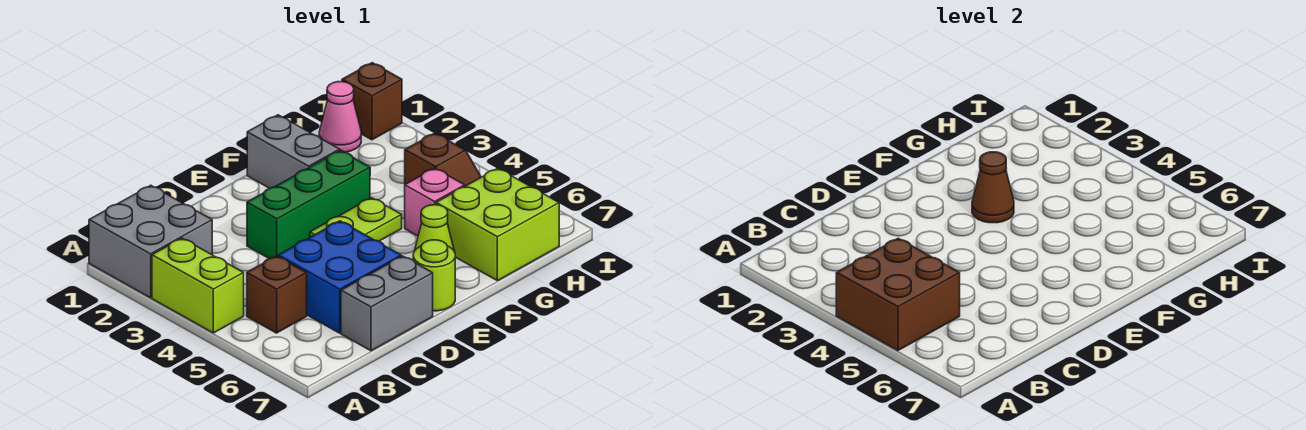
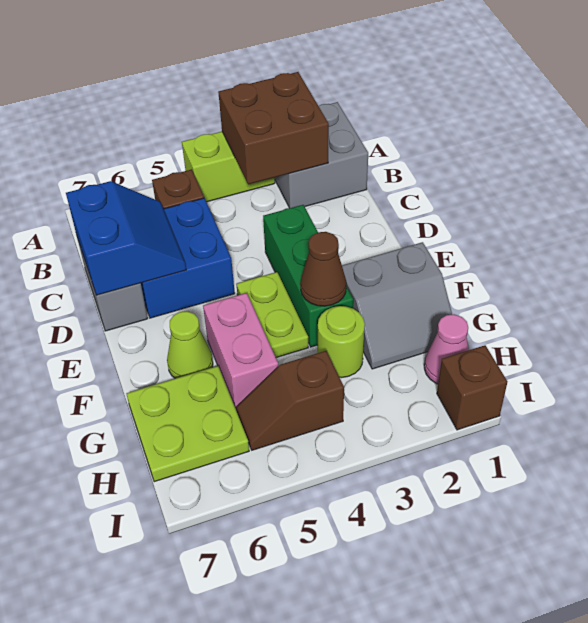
brown brick A4:B5 level 2 -> brown brick A2:B3 level 2
none -> blue slope C6:D7 level 2 top 7
lime round brick E7 level 1 -> lime round brick G3 level 1
pink brick G5 level 1 -> pink brick F5:G5 level 1
lime brick G6:H7 level 1 -> lime plate G6:H7 level 1

